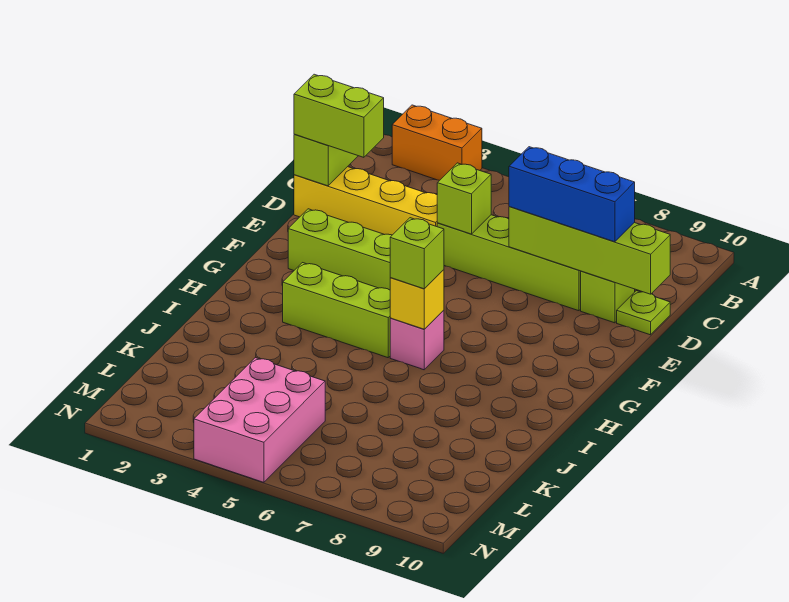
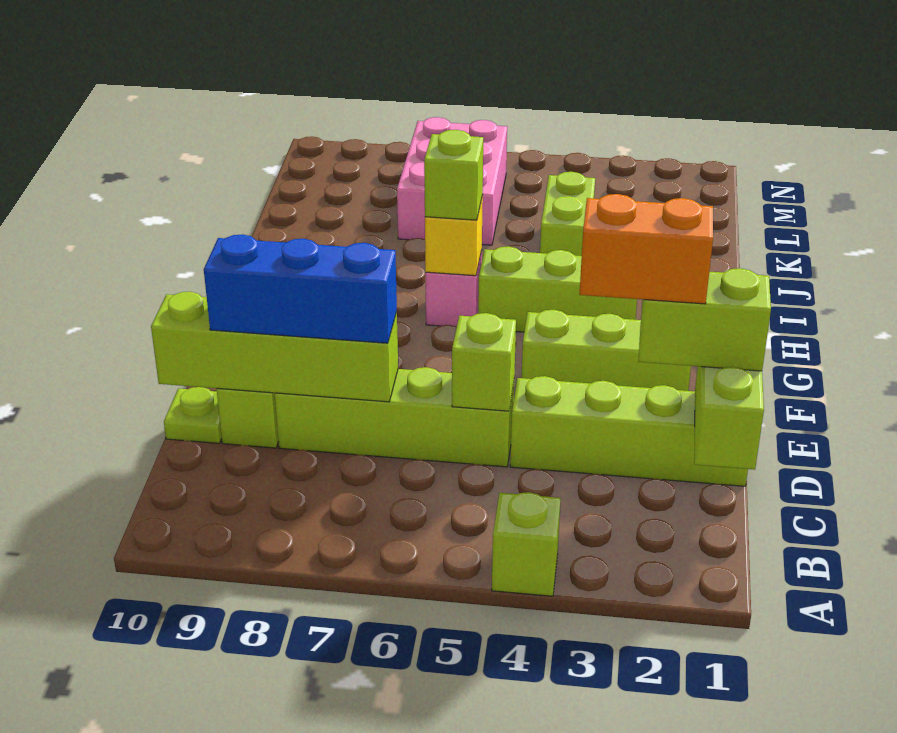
orange brick A2:A3 level 1 -> orange brick D2:D3 level 4
none -> lime brick A4 level 1
yellow brick D1:D4 level 1 -> lime brick D1:D4 level 1
none -> lime brick J4:K4 level 1
pink brick L4:N5 level 1 -> pink brick K6:M7 level 1

